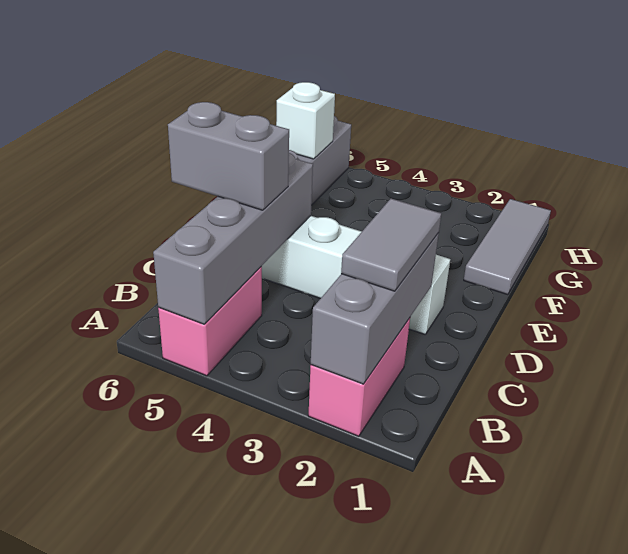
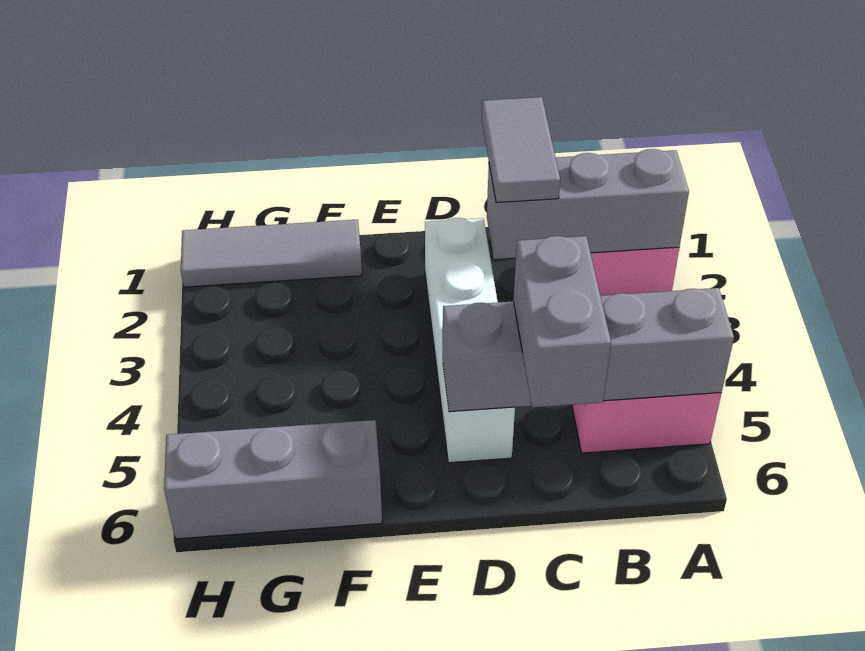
grey tile B2:C2 level 3 -> grey tile C1:C2 level 3
white brick G6 level 2 -> none

